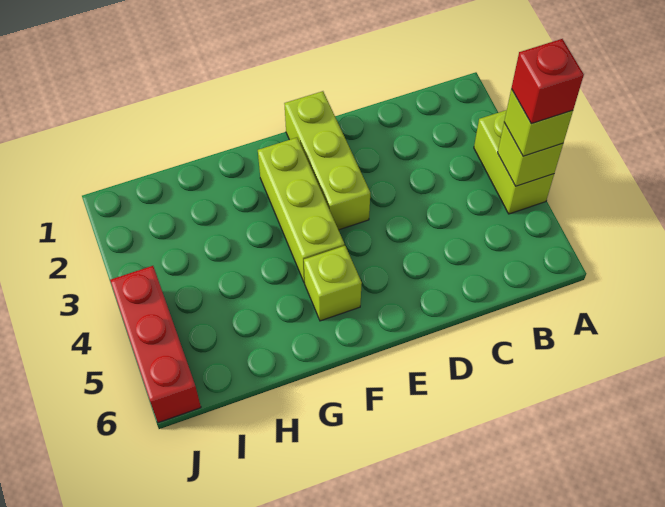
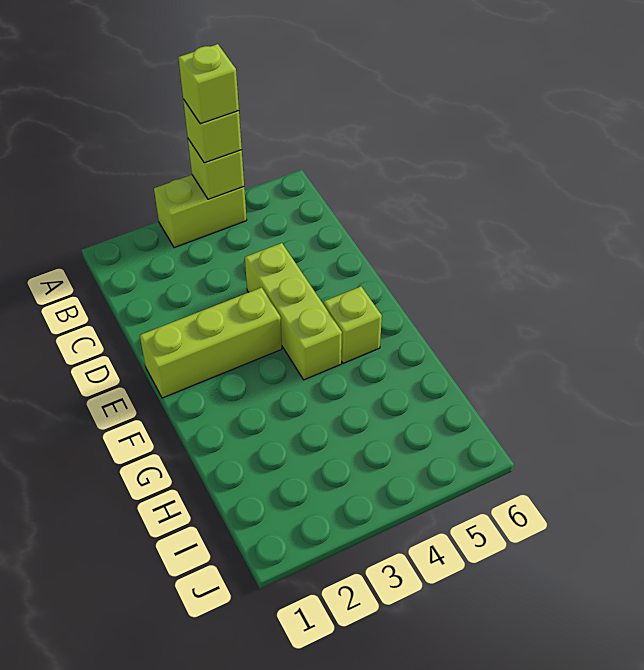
red brick A4 level 4 -> lime brick A4 level 4
lime brick F2:F4 level 1 -> lime brick D4:F4 level 1
red brick J4:J6 level 1 -> none

